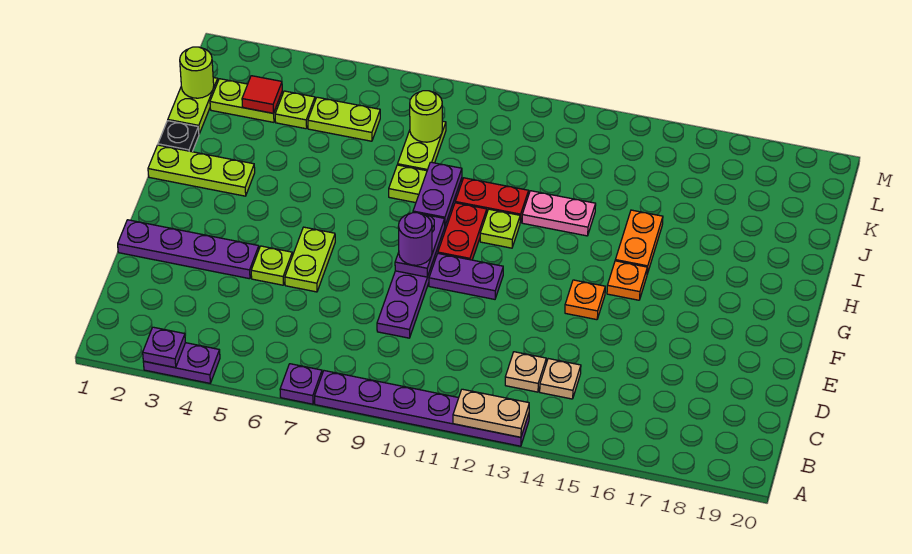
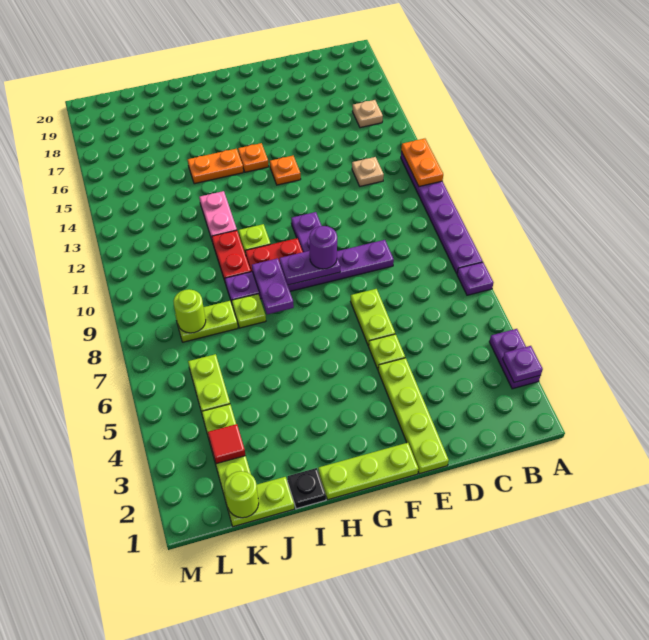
tan plate A12:A13 level 2 -> orange plate A12:A13 level 2
tan plate C14 level 1 -> tan plate B16 level 1
purple plate E1:E4 level 1 -> lime plate E1:E4 level 1
lime plate E6:F6 level 1 -> lime plate E6:E7 level 1
lime plate H1:H3 level 1 -> lime plate F1:H1 level 1
purple plate H9:I9 level 2 -> purple plate H8:H9 level 2

